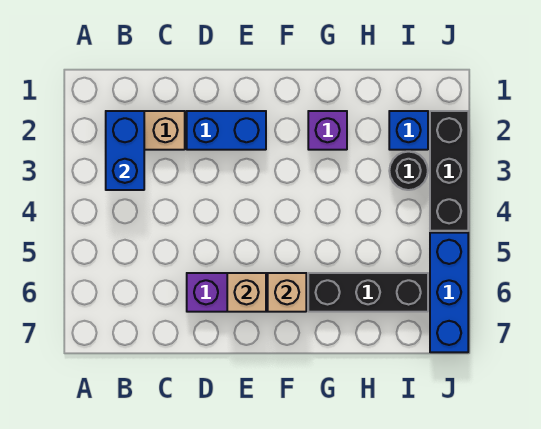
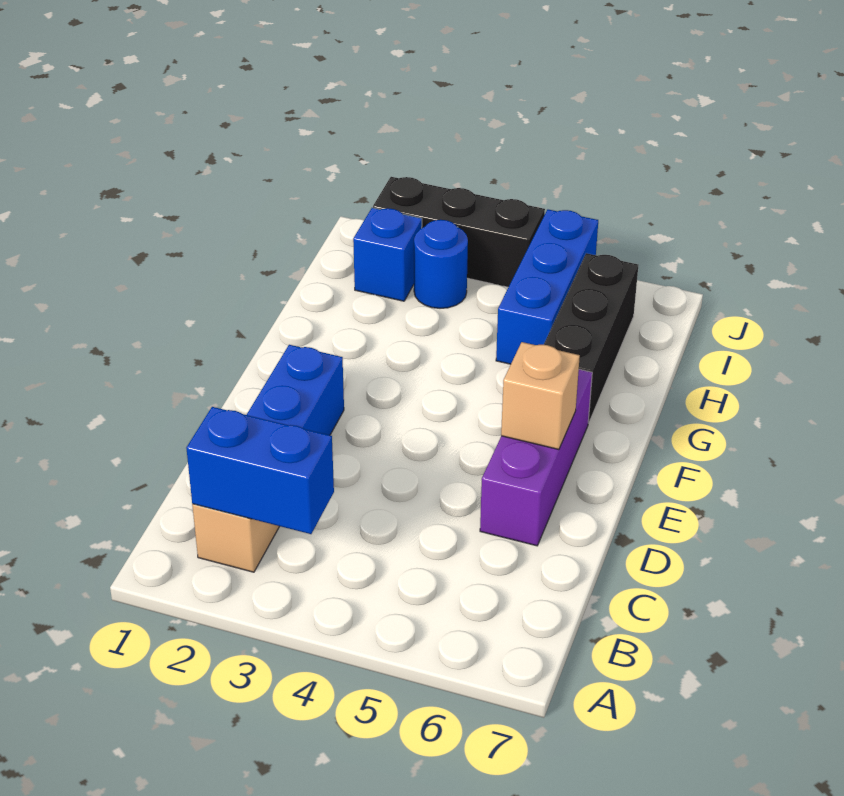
tan brick F6 level 2 -> none
purple brick G2 level 1 -> none
black round brick I3 level 1 -> blue round brick I3 level 1
blue brick J5:J7 level 1 -> blue brick H5:J5 level 1

